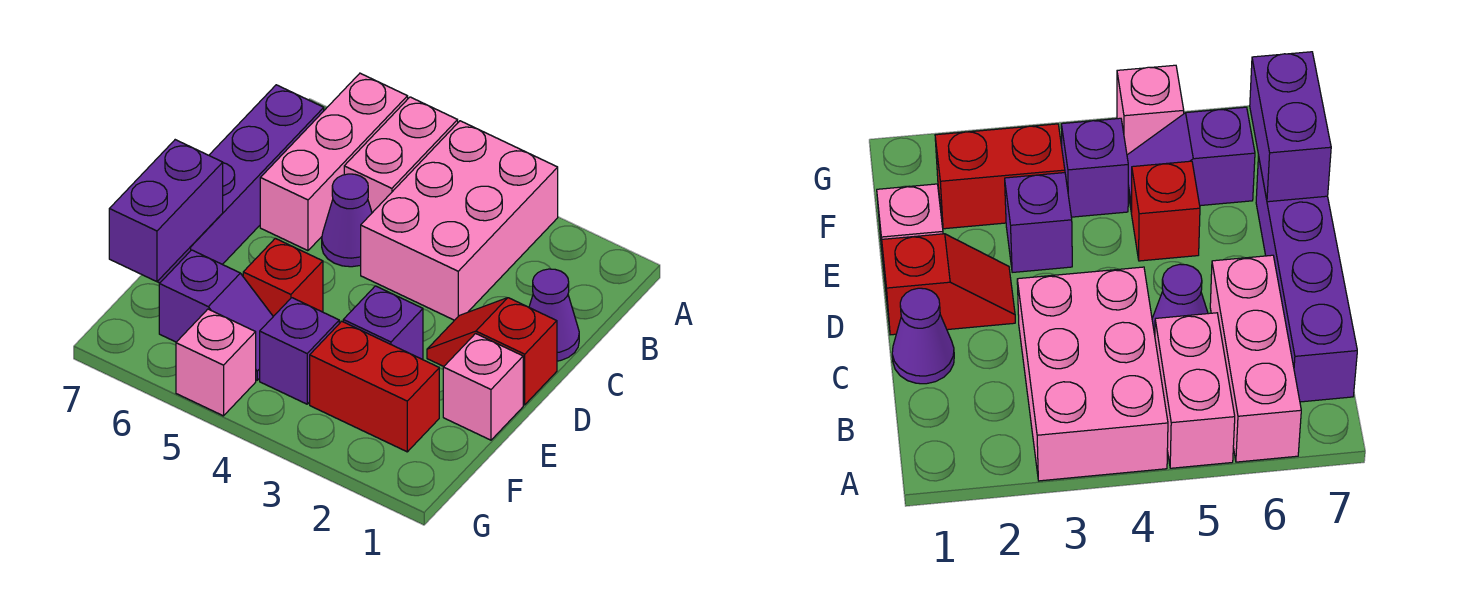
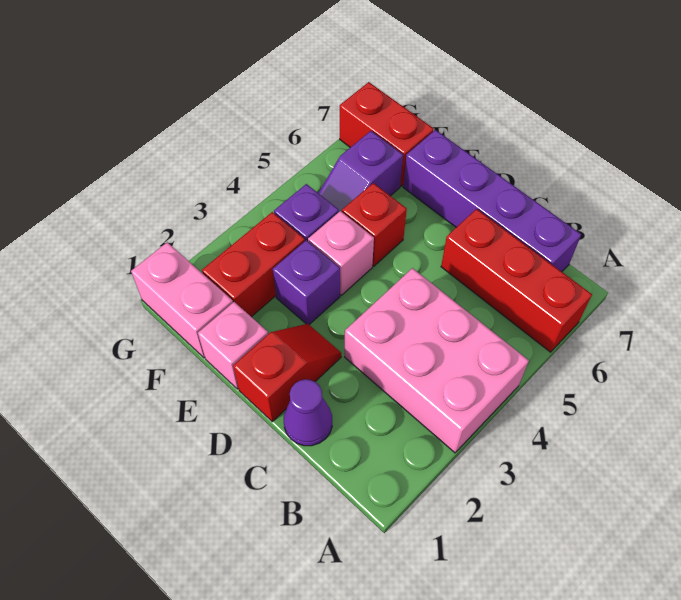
pink brick A5:B5 level 1 -> pink brick F1:G1 level 1
pink brick A6:C6 level 1 -> red brick A6:C6 level 1
purple cone C5 level 1 -> none
purple brick E7:F7 level 2 -> none
none -> red brick F7:G7 level 1
pink brick G5 level 1 -> pink brick E4 level 1

